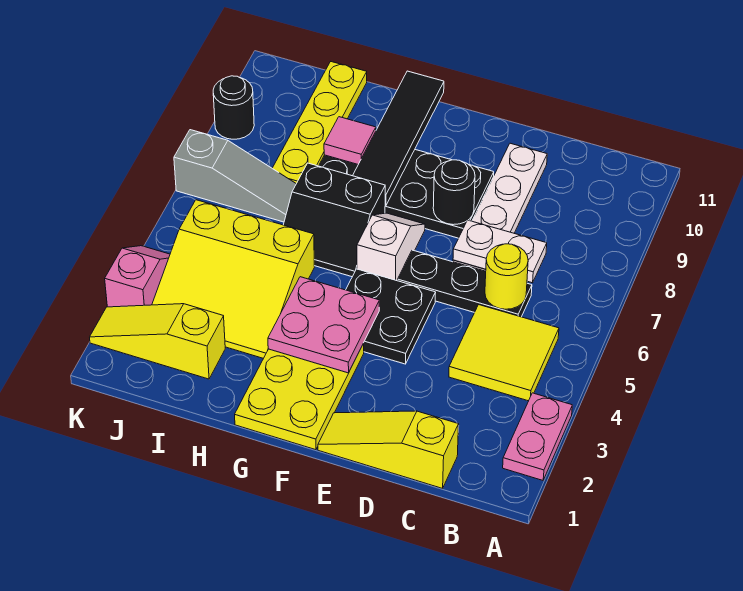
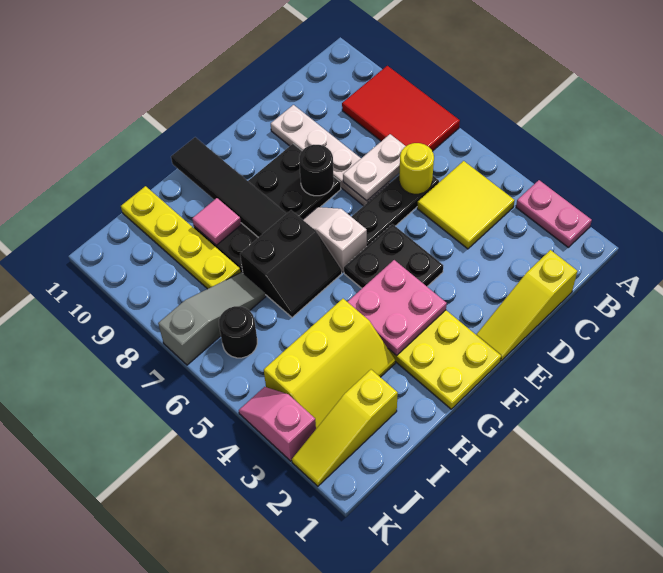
none -> red tile A7:B9 level 1
yellow slope H3:J5 level 1 top 5 -> yellow slope H3:J4 level 1 top 4
black round brick K9 level 1 -> black round brick J6 level 1

